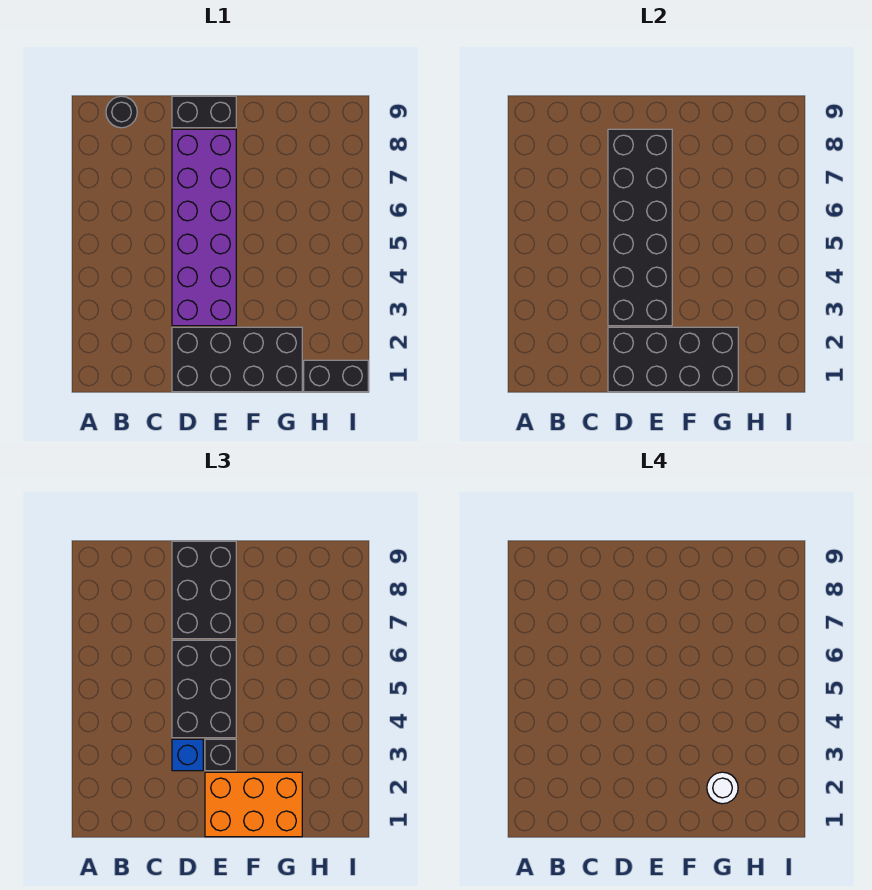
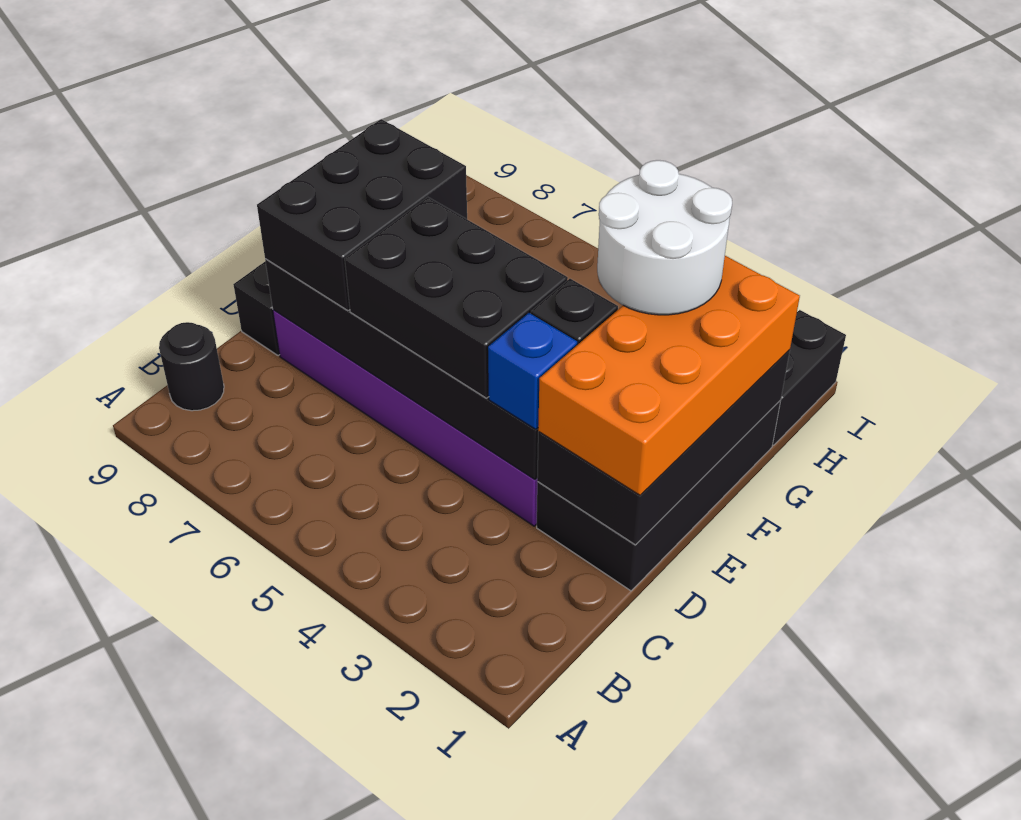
black brick D7:E9 level 3 -> black brick D7:F8 level 3
orange brick E1:G2 level 3 -> orange brick D1:G2 level 3
white round brick G2 level 4 -> white round brick F2:G3 level 4

